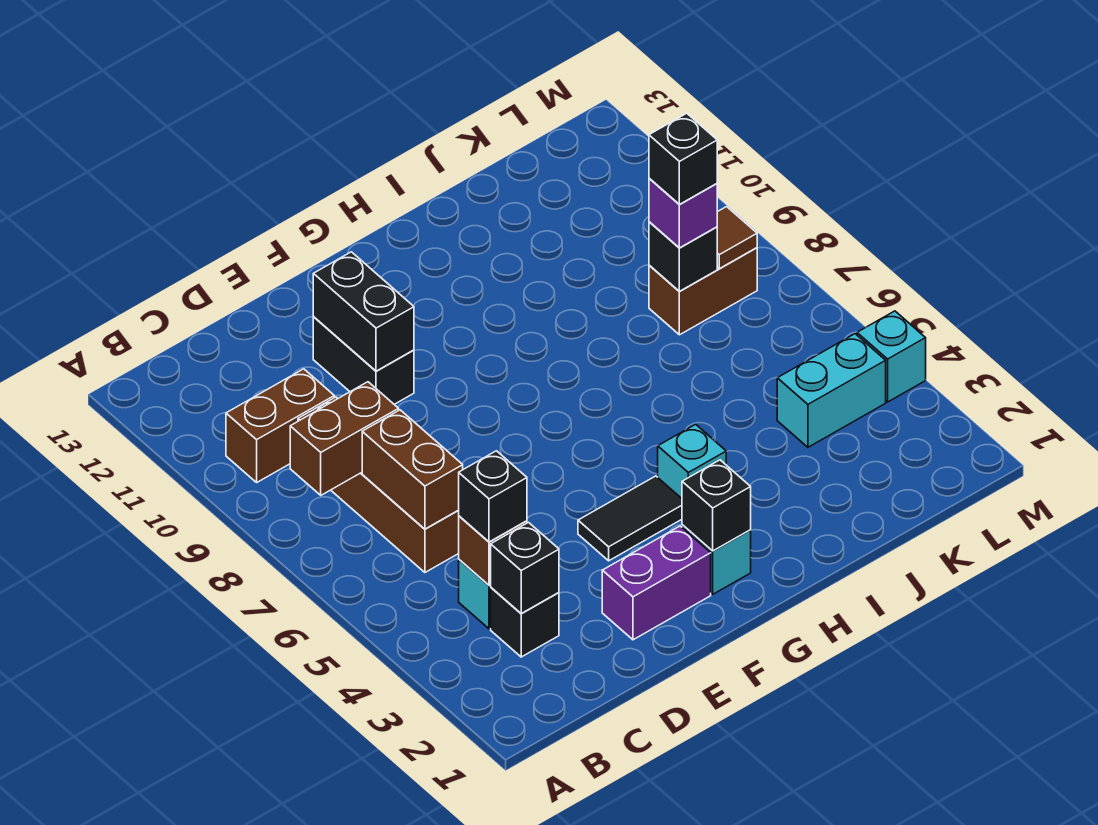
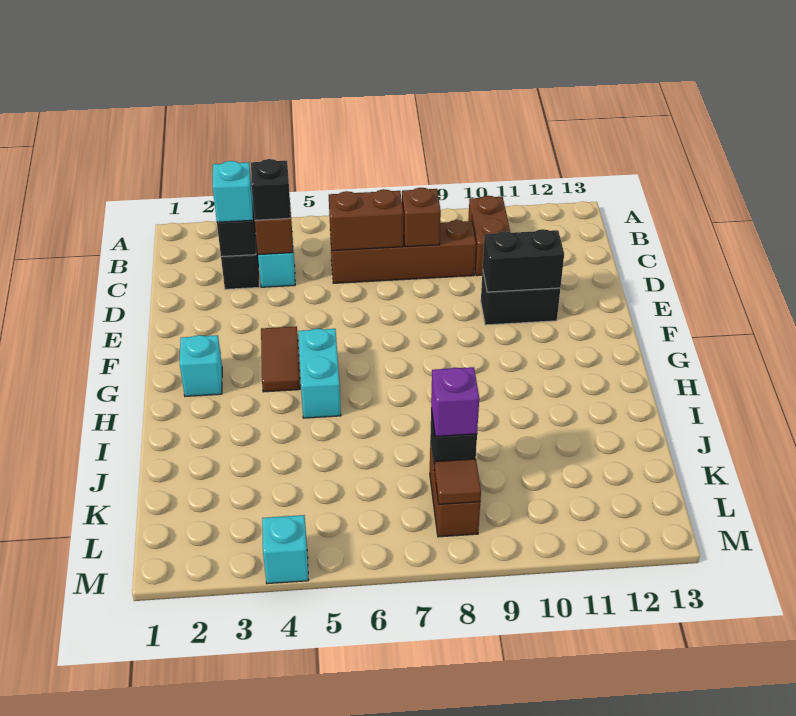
brown brick B8:C8 level 2 -> brown brick C8 level 2
purple brick E2:F2 level 1 -> none
black tile F4:G4 level 1 -> brown tile F4:G4 level 1
black brick G2 level 2 -> none
cyan brick H4 level 1 -> cyan brick C3 level 3
cyan brick K4:L4 level 1 -> cyan brick G5:H5 level 1
black brick K8 level 4 -> none

